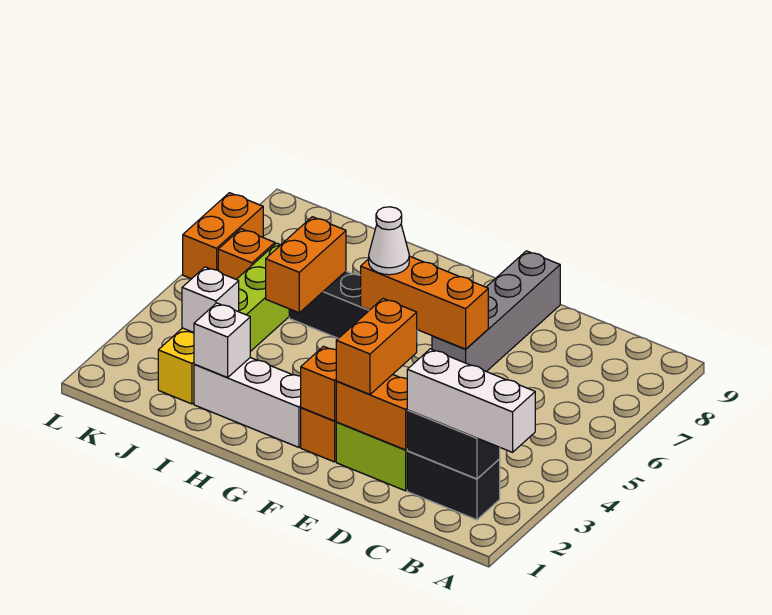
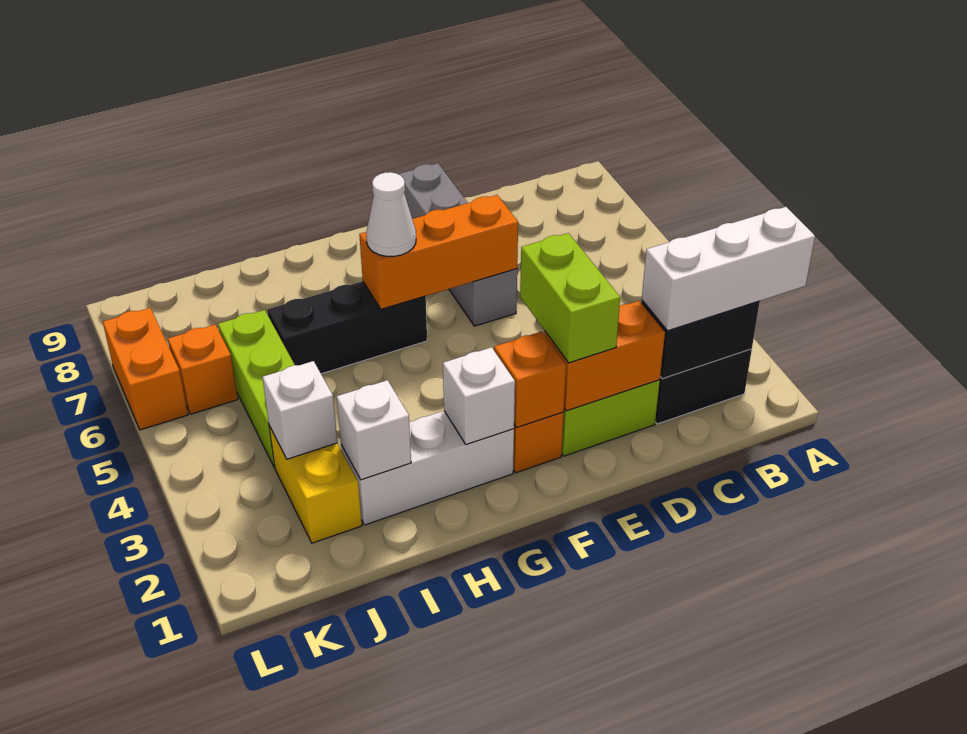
orange brick E2:E3 level 3 -> lime brick E2:E3 level 3
none -> white brick G2 level 2
orange brick I5:I6 level 2 -> none

